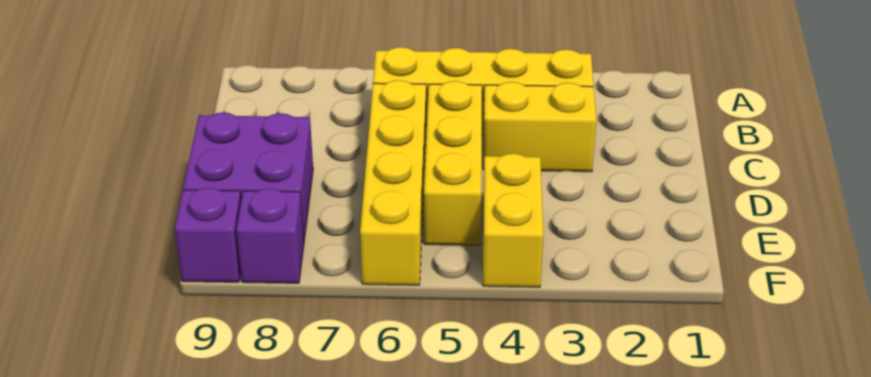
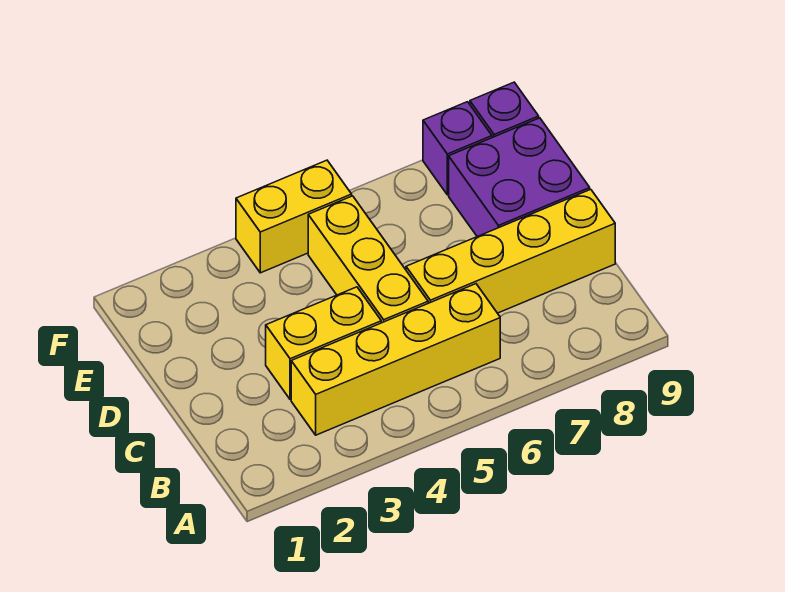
yellow brick C6:F6 level 1 -> yellow brick C6:C9 level 1
yellow brick E4:F4 level 1 -> yellow brick F4:F5 level 1

